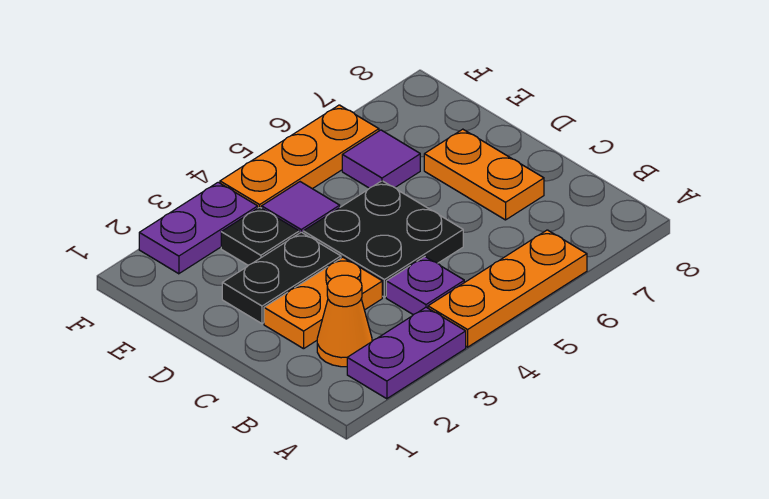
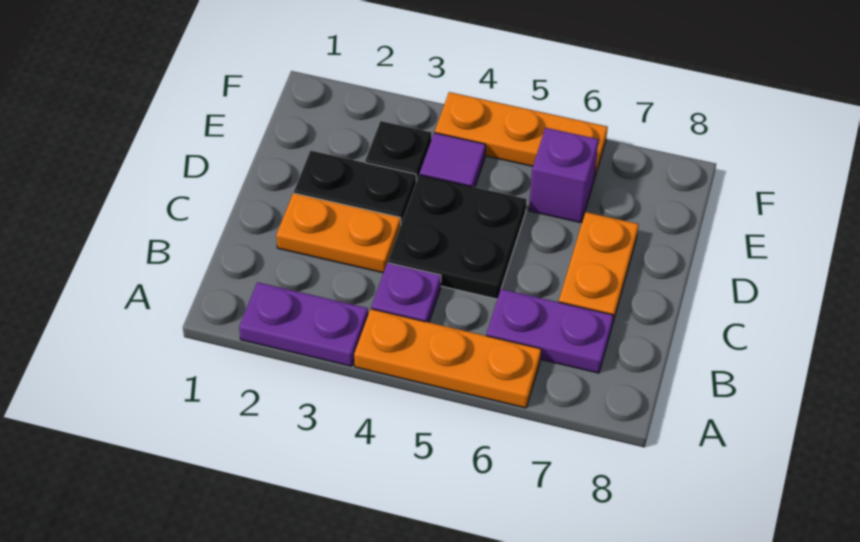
orange cone B2 level 1 -> none
purple tile E6 level 1 -> purple brick E6 level 1
purple plate F2:F3 level 1 -> purple plate B6:B7 level 1

